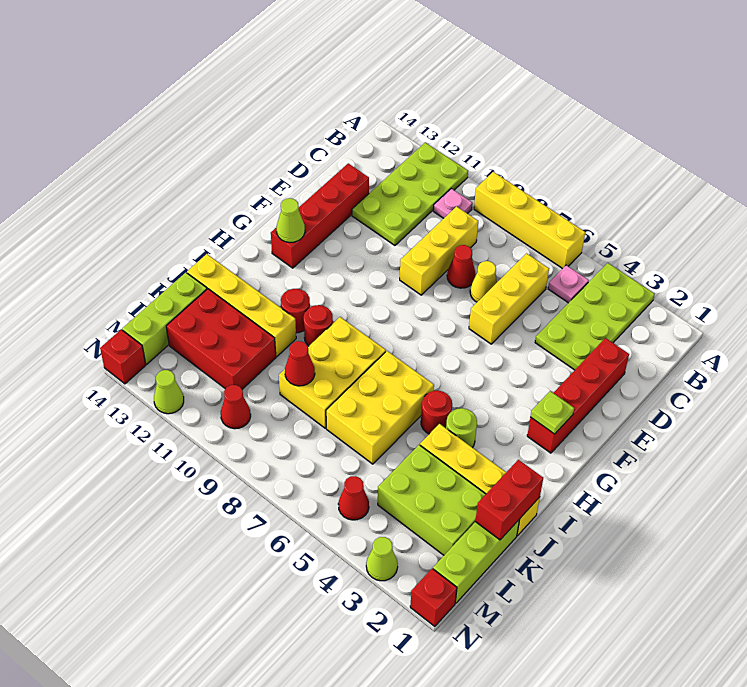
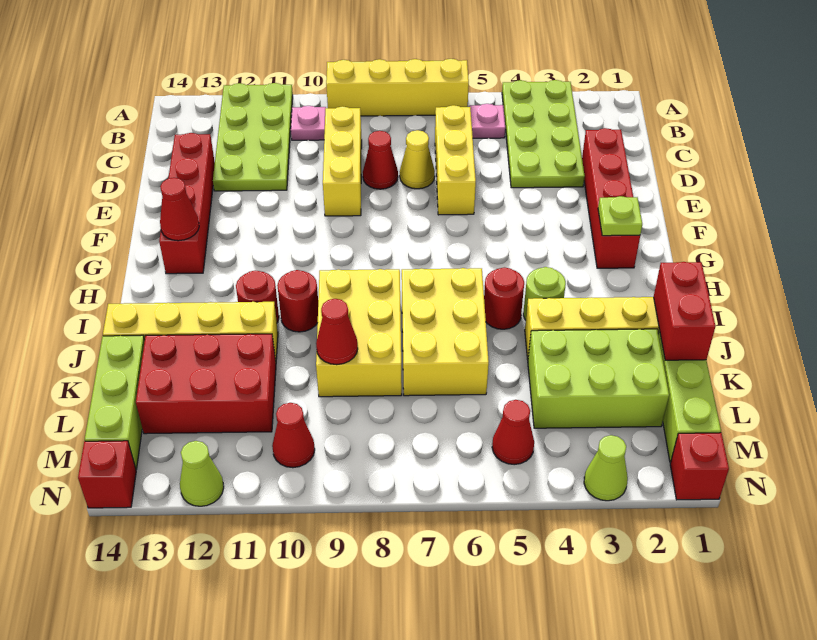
lime cone G13 level 2 -> red cone G13 level 2

